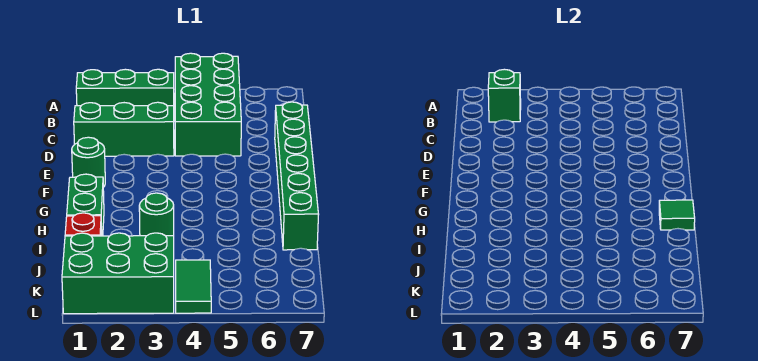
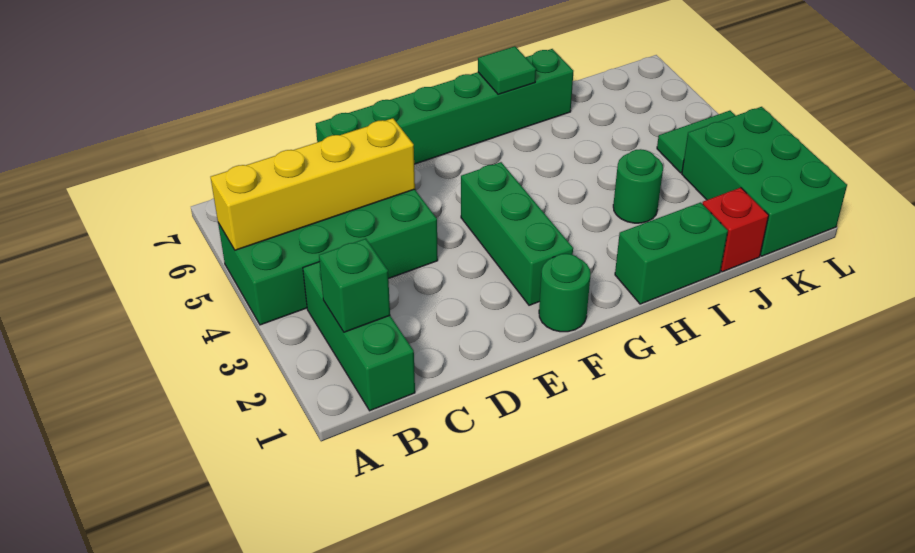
none -> yellow brick A5:D5 level 2
green brick D1:D3 level 1 -> green brick F2:F4 level 1

